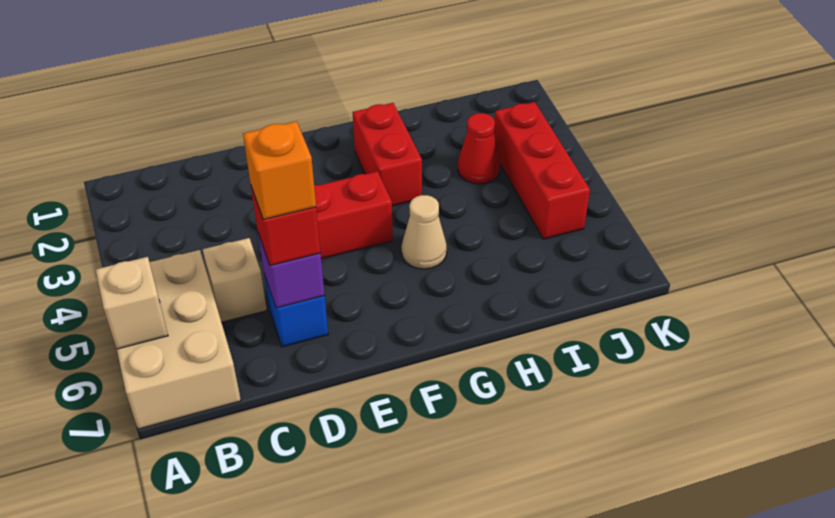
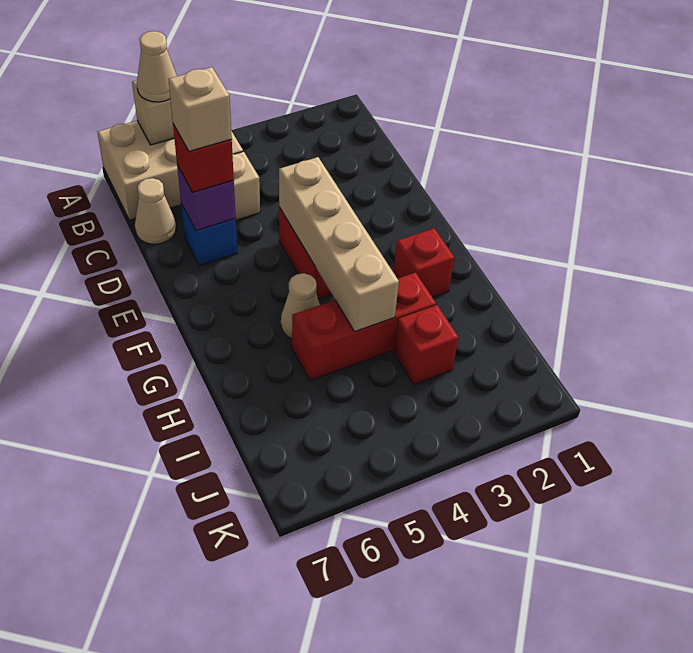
none -> tan cone A6 level 3
none -> tan cone C7 level 1
orange brick D6 level 4 -> tan brick D6 level 4
none -> tan brick E4:H4 level 2
red brick G2:G3 level 1 -> red brick G2 level 1
red cone I3 level 1 -> red brick I3 level 1
red brick J3:J5 level 1 -> red brick H3:H5 level 1

